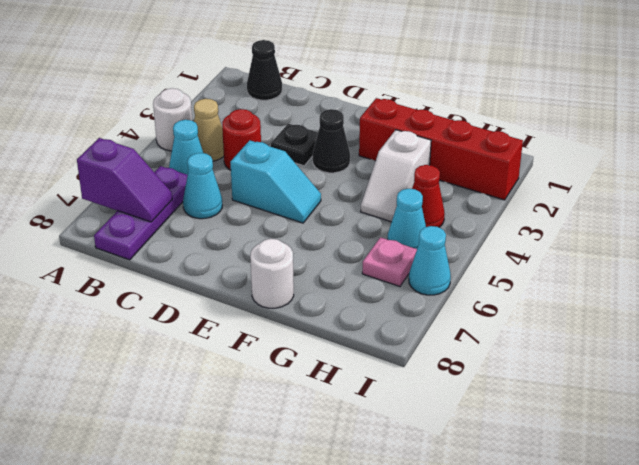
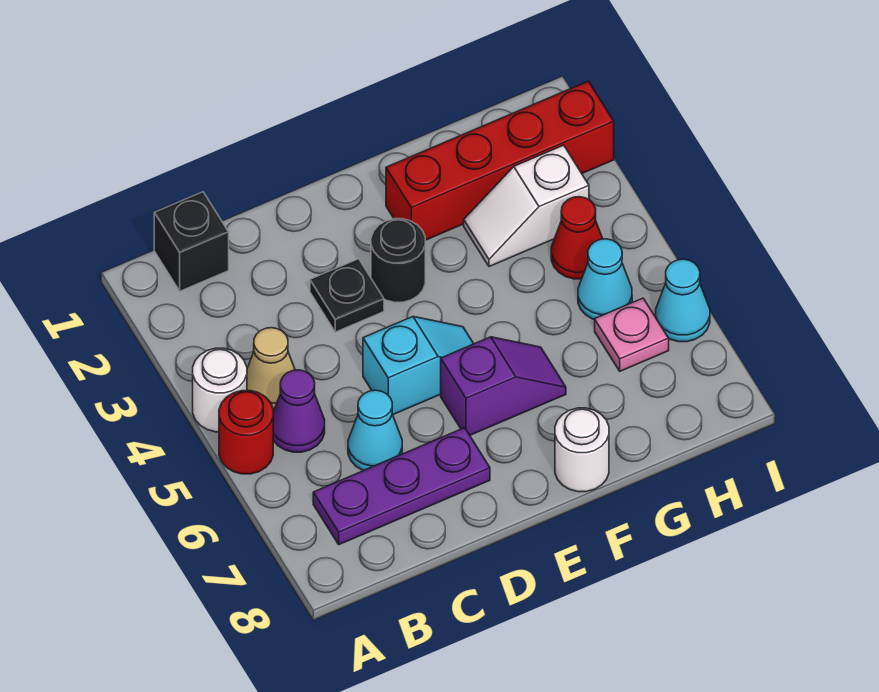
purple slope A7:B7 level 2 top A -> purple slope E6:F6 level 1 top E
black cone B1 level 1 -> black brick B1 level 1
cyan cone B5 level 1 -> purple cone B5 level 1
purple plate B6:B8 level 1 -> purple plate B7:D7 level 1
red round brick C4 level 1 -> red round brick A5 level 1
black cone E3 level 1 -> black round brick E3 level 1
white slope G3:G4 level 1 top 3 -> white slope G3:H3 level 1 top H

